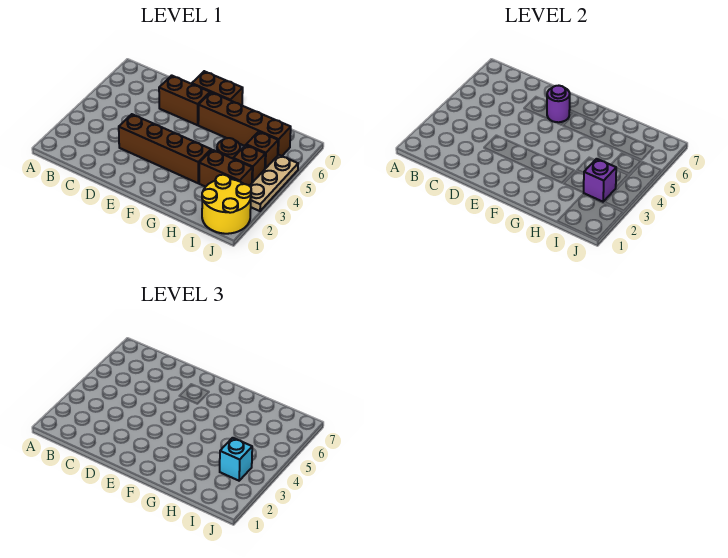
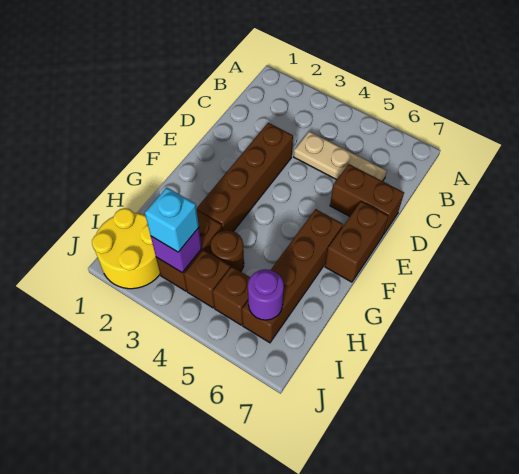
brown brick D6:E6 level 1 -> brown brick D6:D7 level 1
purple round brick E6 level 2 -> purple round brick I6 level 2
tan plate J3:J5 level 1 -> tan plate C4:C6 level 1

